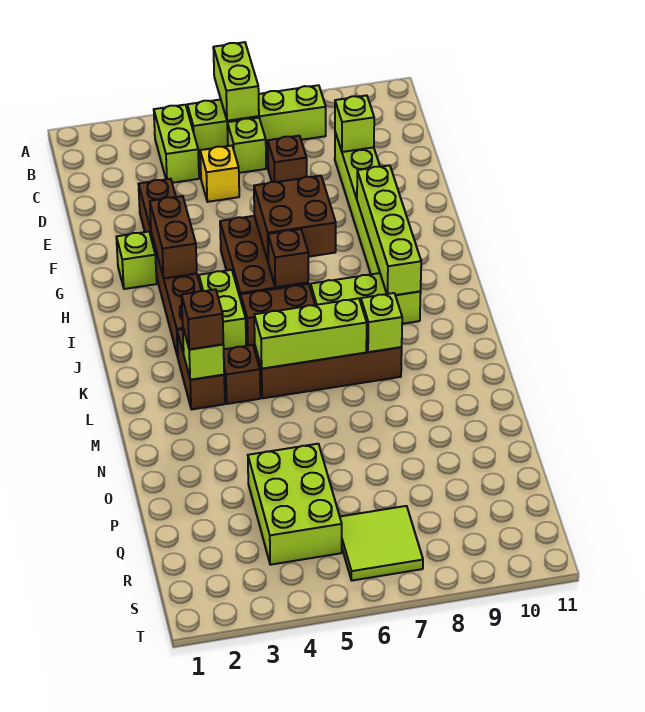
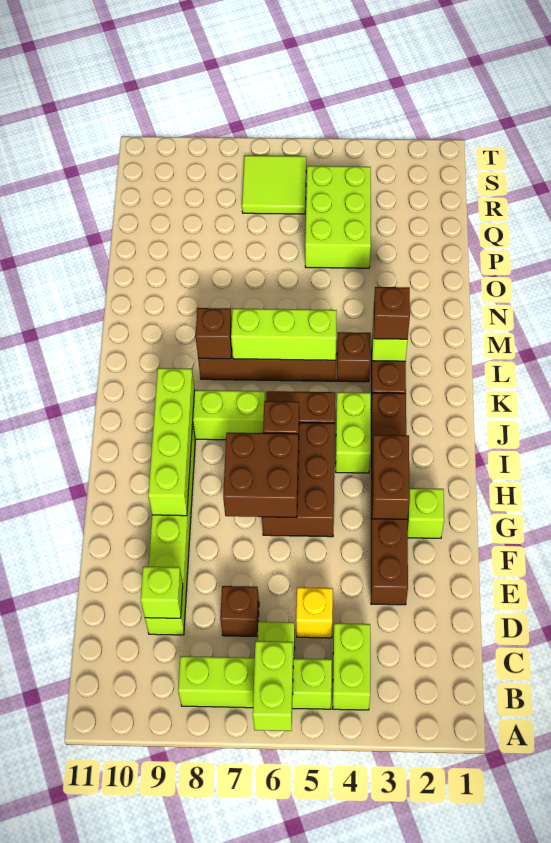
lime brick L8 level 2 -> brown brick L8 level 2

